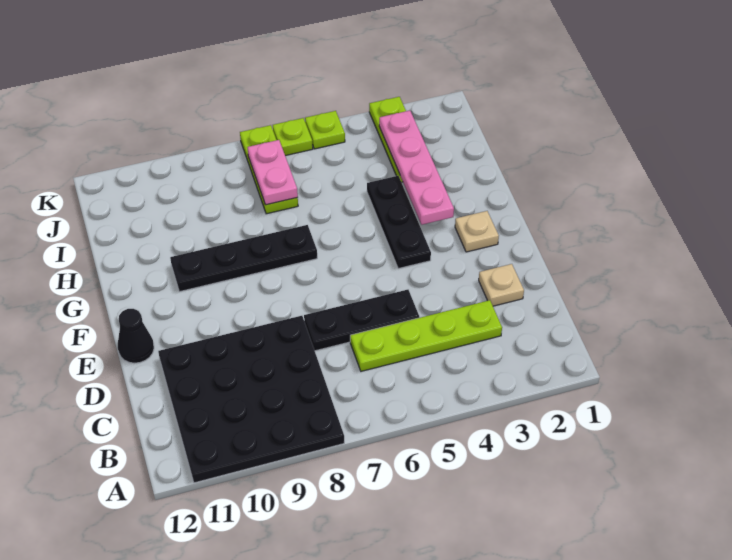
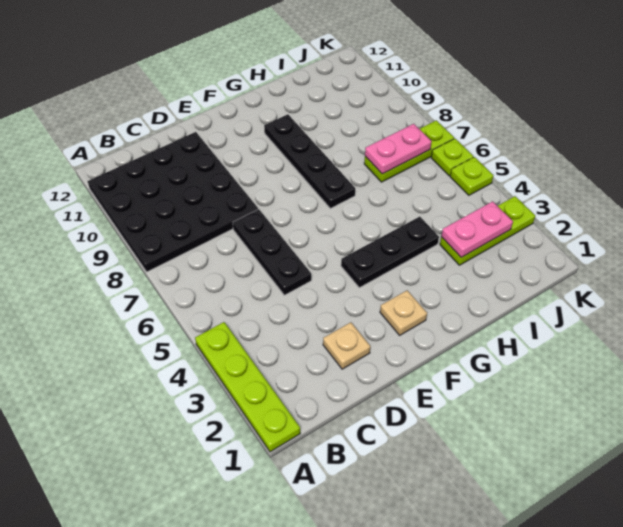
lime plate C3:C6 level 1 -> lime plate A1:A4 level 1
black cone E12 level 1 -> none
pink plate G3:J3 level 2 -> pink plate I3:J3 level 2

